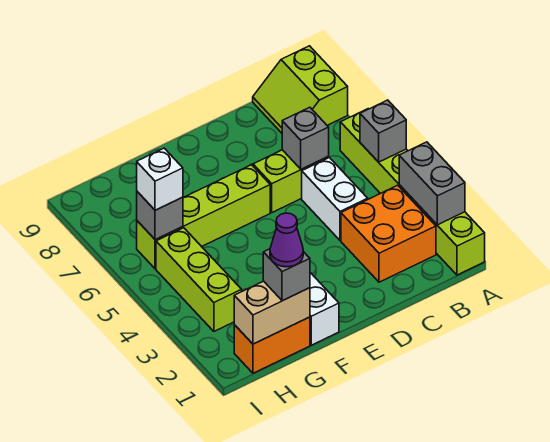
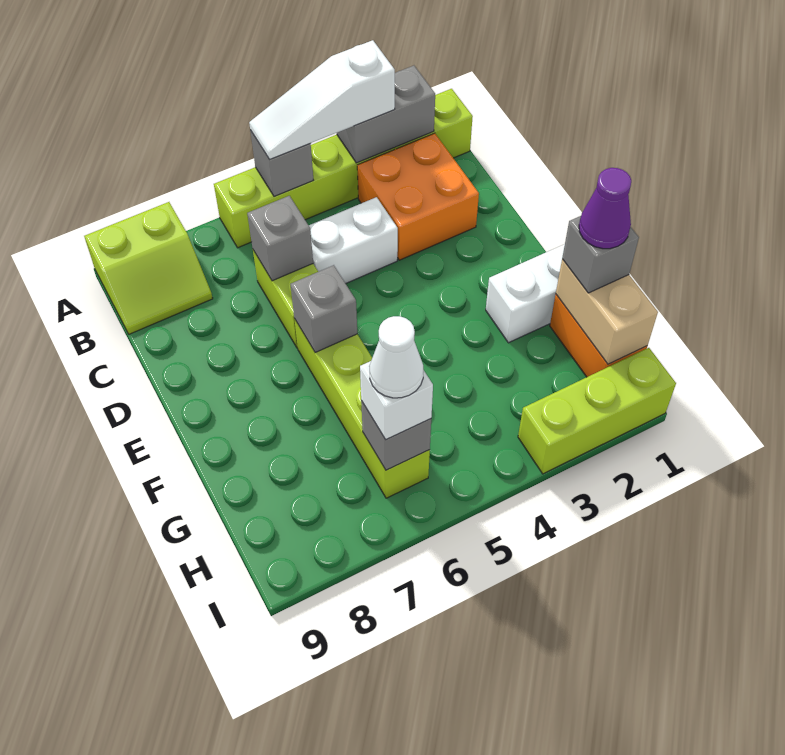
none -> white slope A3:A5 level 3 top 3
none -> grey brick E6 level 2
lime brick H3:H5 level 1 -> lime brick I1:I3 level 1
none -> white cone H6 level 4

